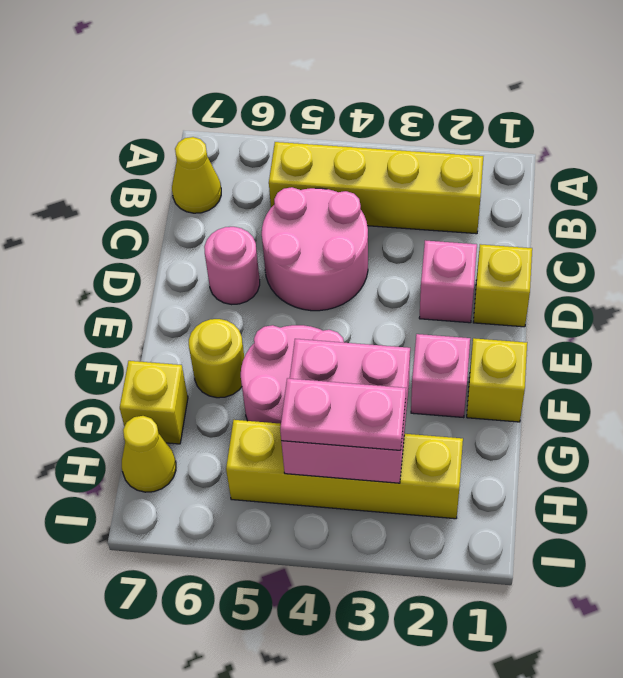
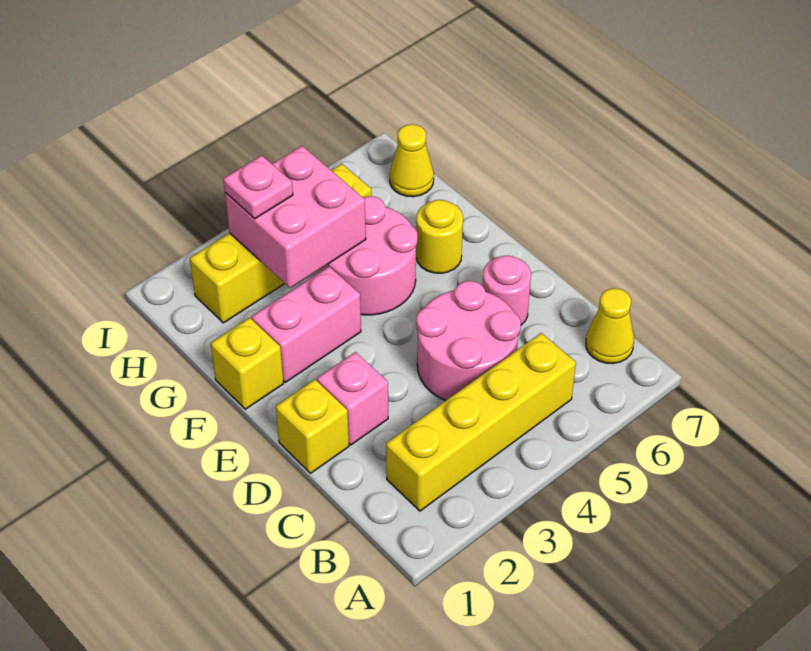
pink brick F2 level 1 -> pink brick F2:F3 level 1
yellow brick G7 level 1 -> none
pink plate H3:H4 level 3 -> pink plate H3 level 3

